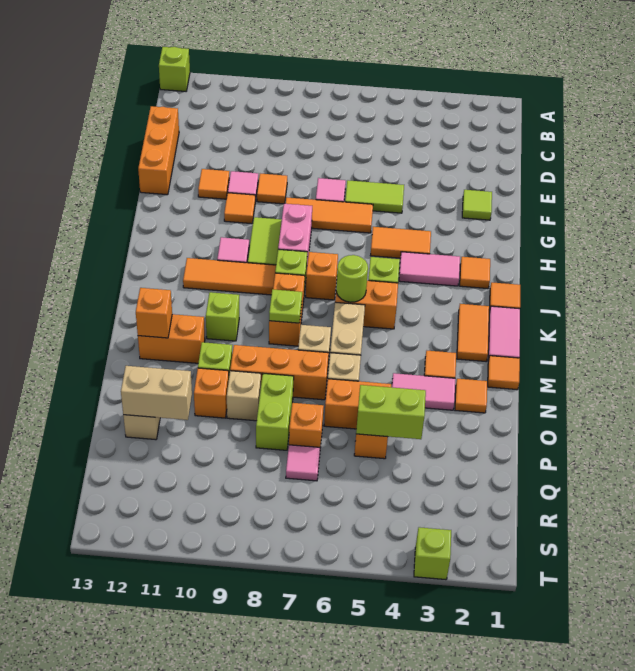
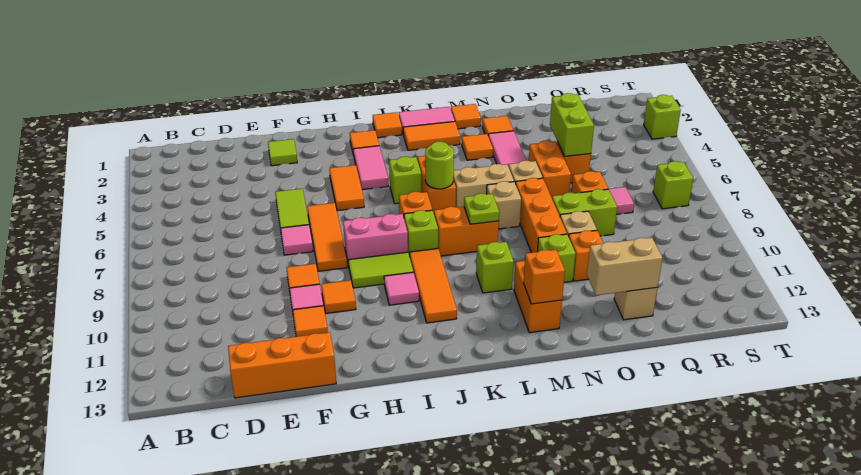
lime brick A13 level 1 -> lime brick S7 level 1
tan brick P11:P12 level 2 -> tan brick O12:P12 level 2

